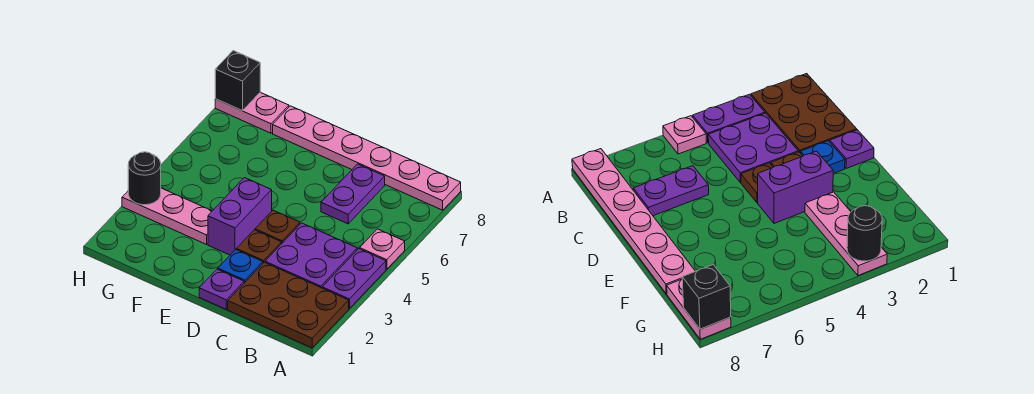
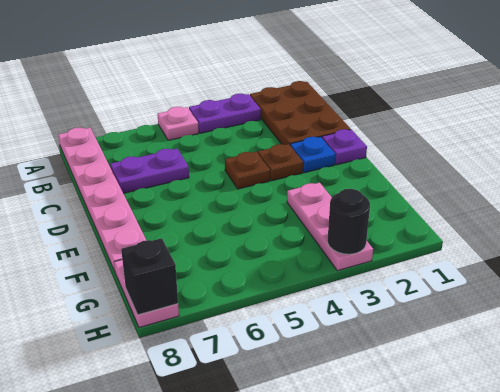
purple plate B3:C4 level 1 -> none
purple brick E3:E4 level 1 -> none

